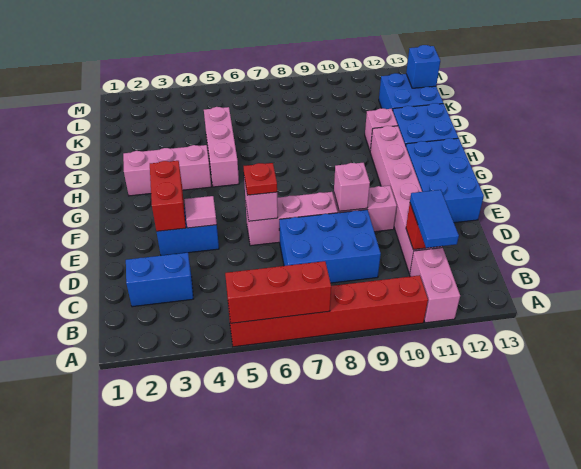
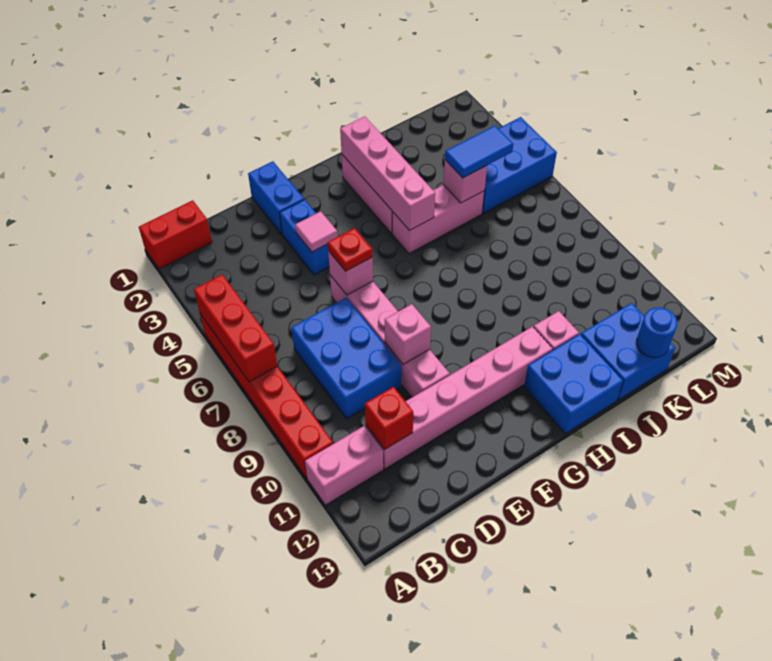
blue tile B11:C11 level 3 -> blue tile J5:K5 level 3
blue brick C2:C3 level 1 -> blue brick E1:E2 level 1
red brick E3:F3 level 2 -> red brick A1:B1 level 1
blue brick E12:G13 level 1 -> blue brick K4:M5 level 1
none -> pink brick H2:H5 level 2
none -> pink brick J5 level 2
blue brick K13 level 2 -> blue round brick K13 level 2

